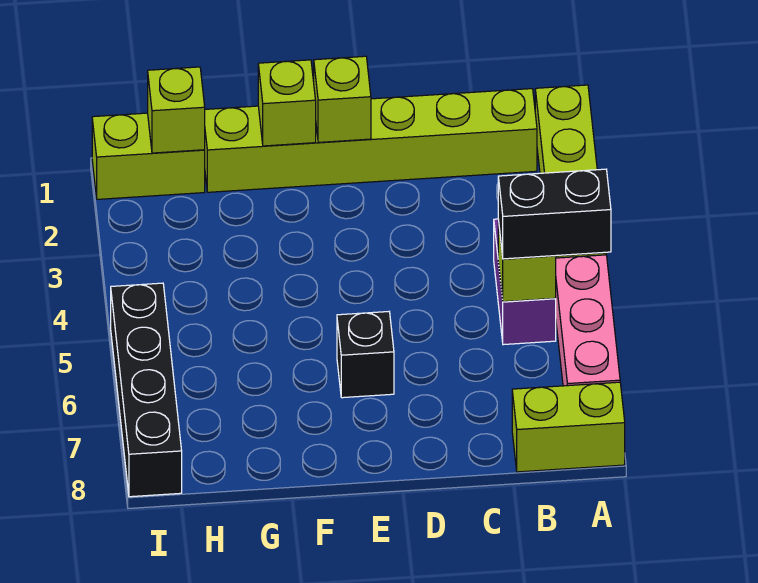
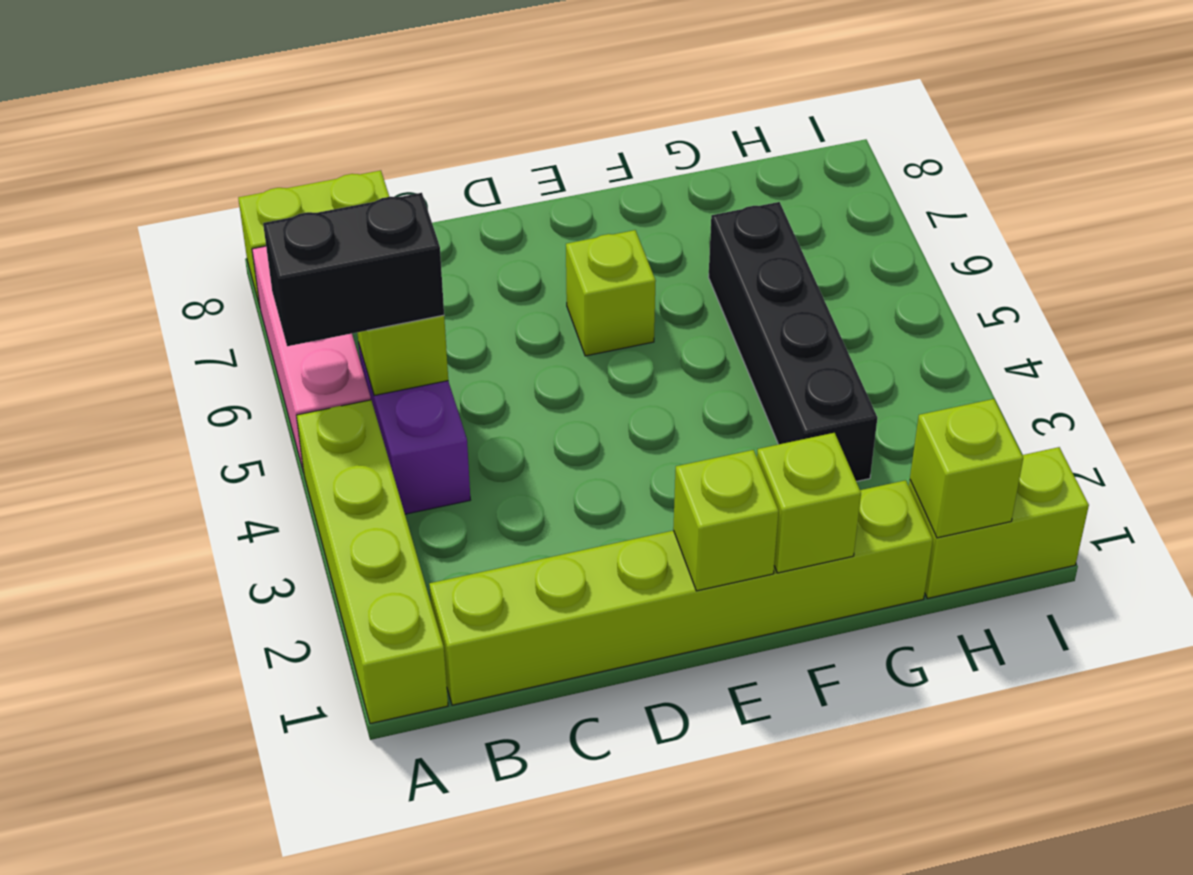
black brick E6 level 1 -> lime brick E6 level 1
black brick I5:I8 level 1 -> black brick G3:G6 level 1

